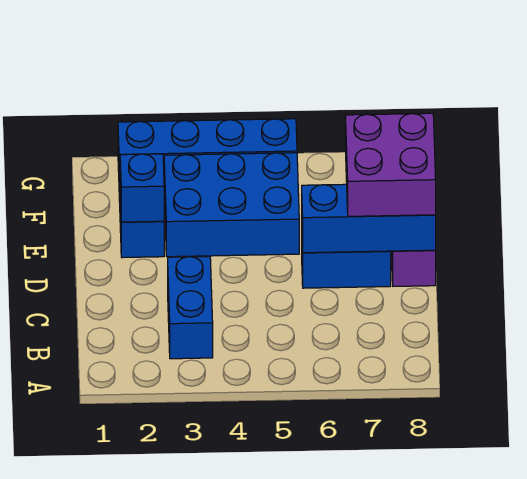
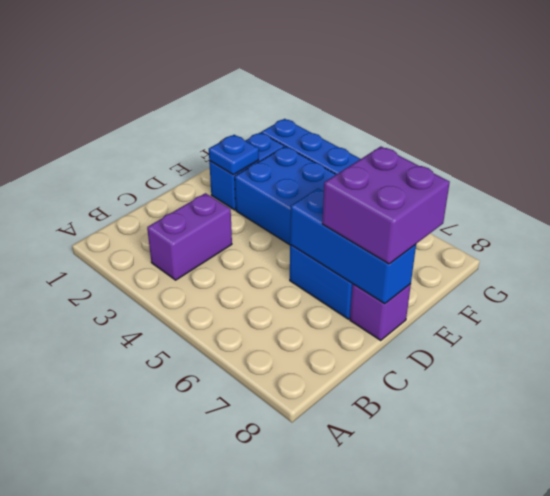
blue brick B3:C3 level 1 -> purple brick B3:C3 level 1
blue brick E2 level 2 -> blue plate E2 level 2

